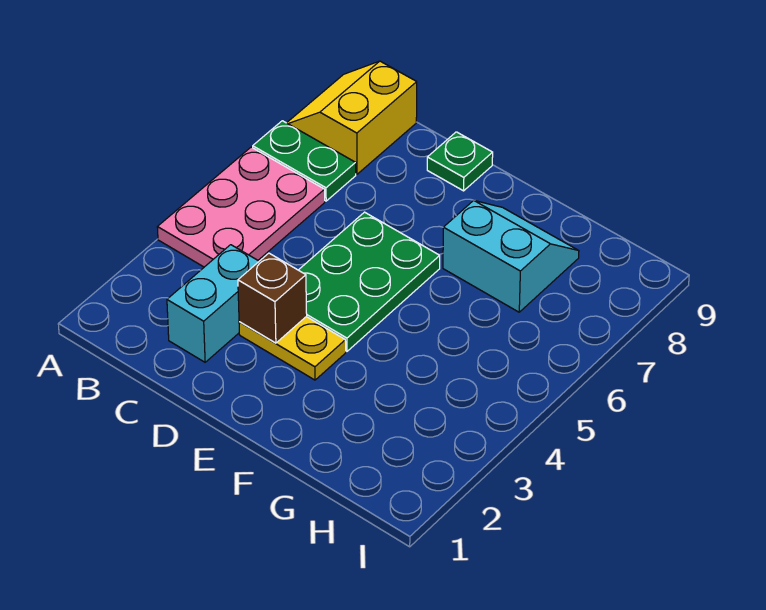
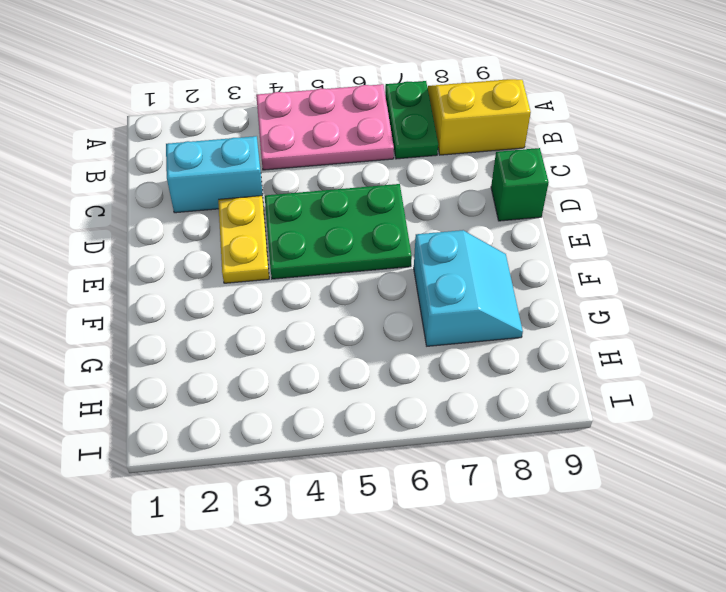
brown brick D3 level 2 -> none
green plate D9 level 1 -> green brick D9 level 1

